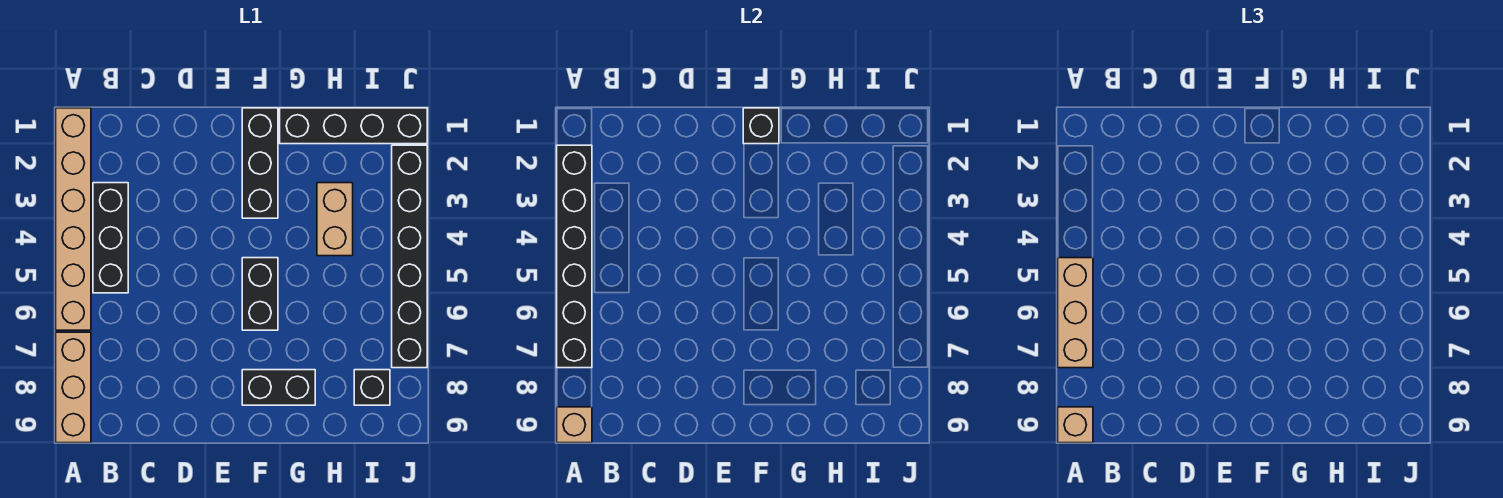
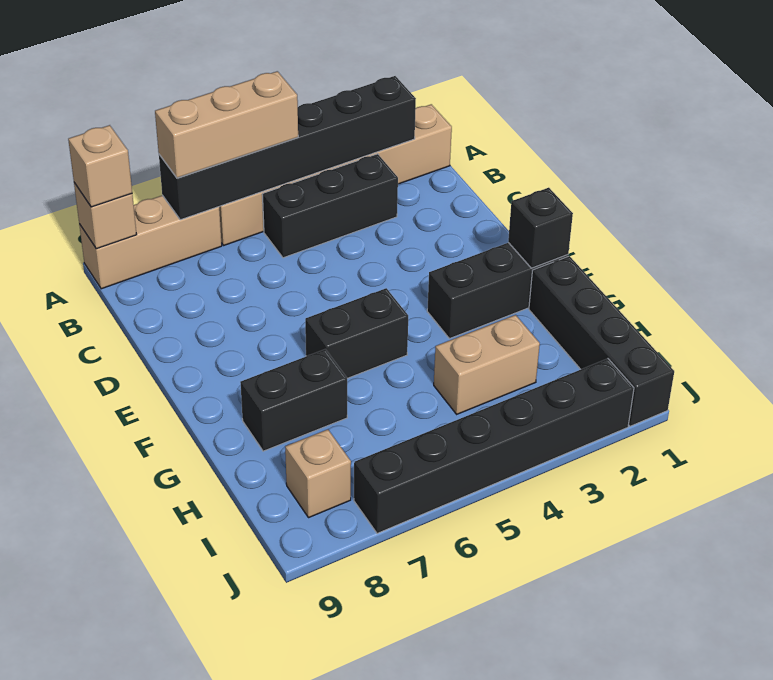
black brick F8:G8 level 1 -> black brick G7:G8 level 1
black brick I8 level 1 -> tan brick I8 level 1

